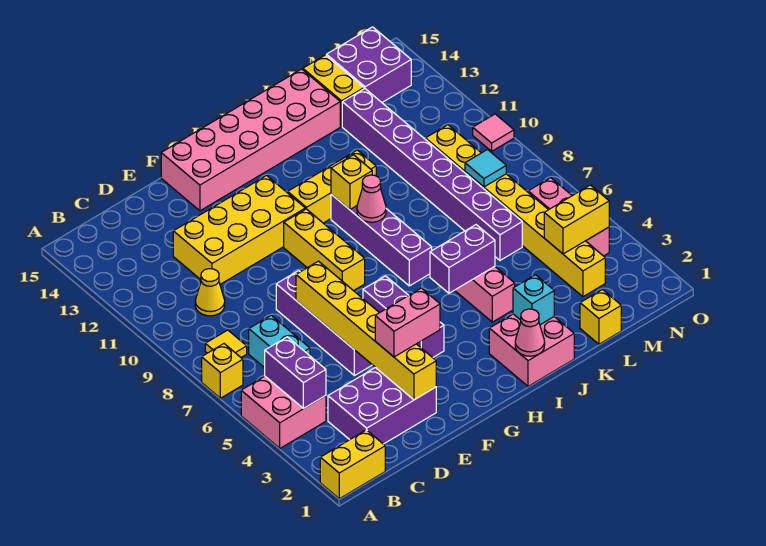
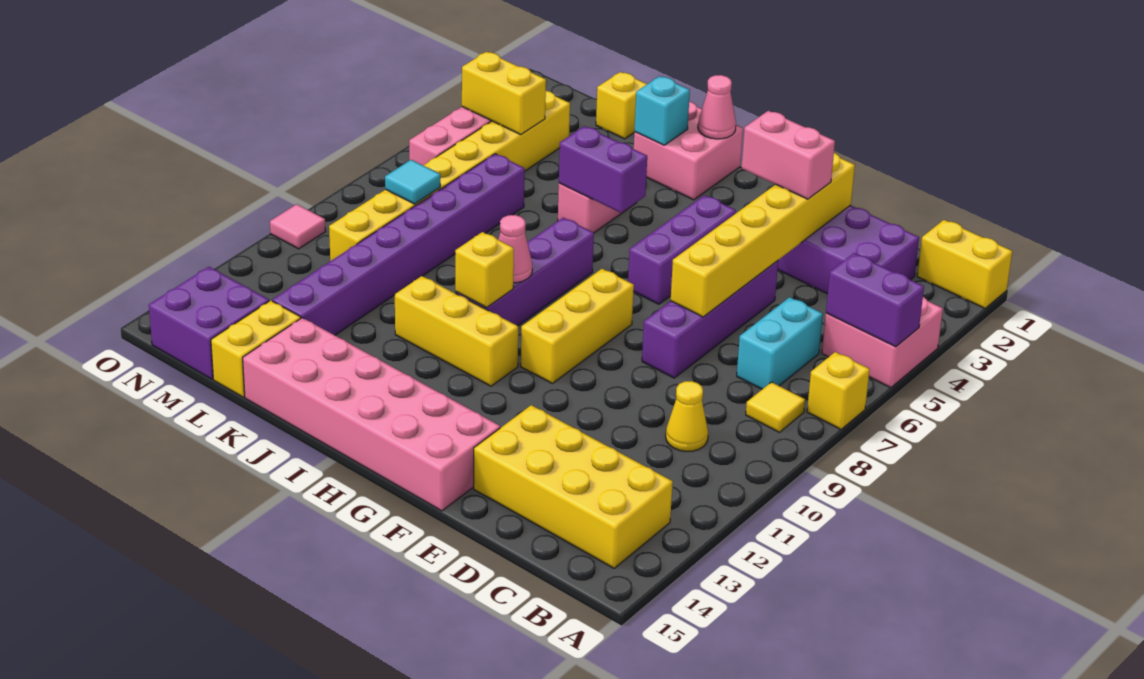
purple brick B4:B5 level 2 -> purple brick A5:B5 level 2
yellow brick D11:G12 level 1 -> yellow brick B13:E14 level 1

